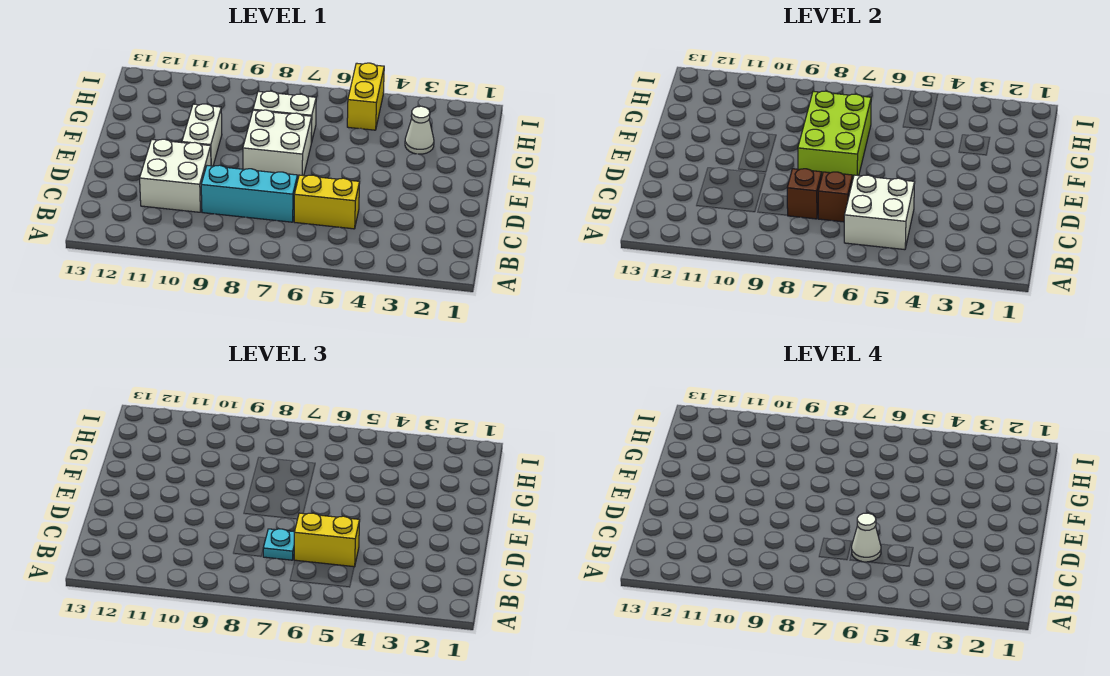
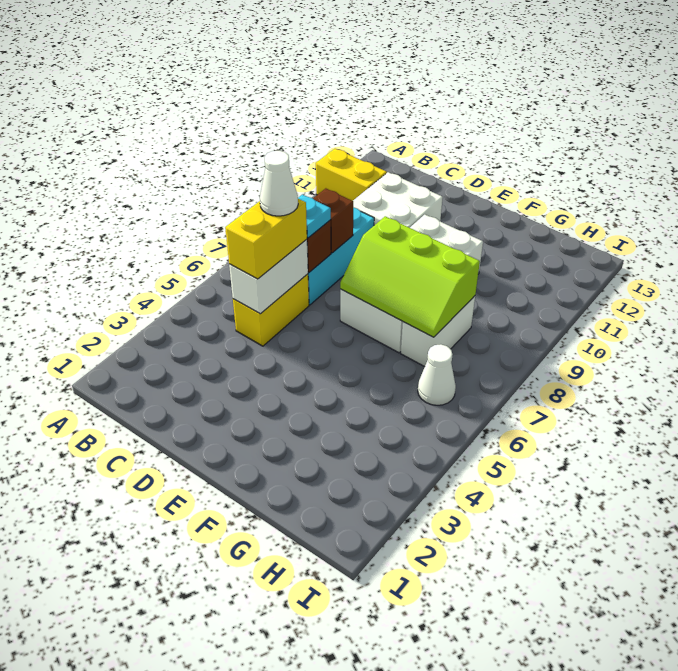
white brick B5:C6 level 2 -> white brick C5:C6 level 2
lime brick E7:G8 level 2 -> lime slope E7:G8 level 2 top 8
white cone G3 level 1 -> white cone H6 level 1
yellow brick H5:I5 level 1 -> yellow brick A11:B11 level 1

